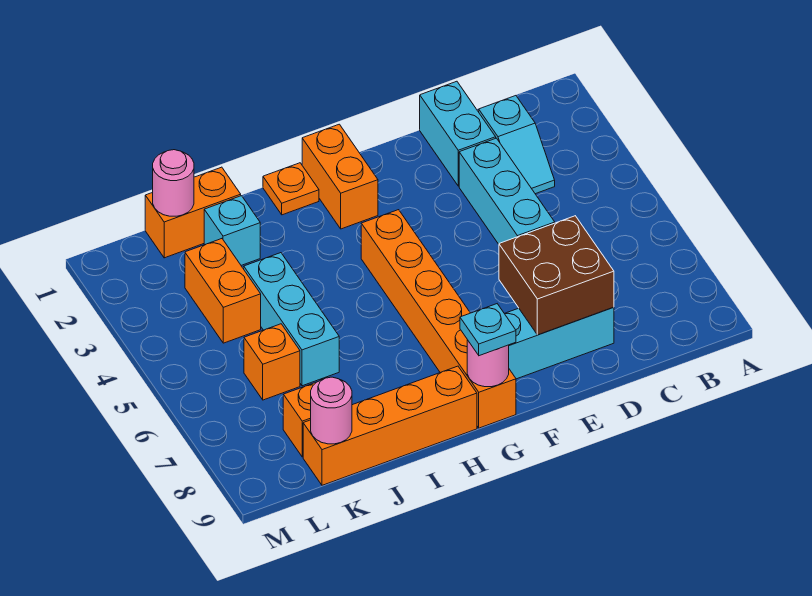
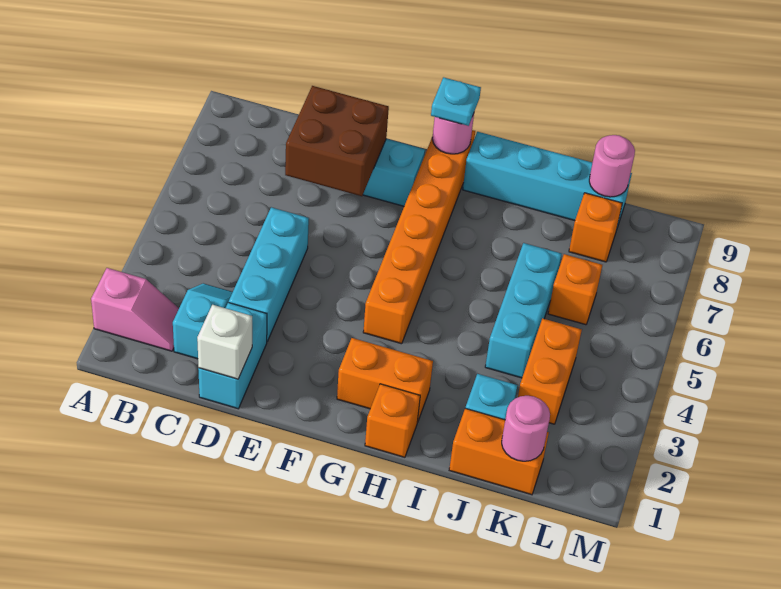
none -> pink slope A2:B2 level 1 top A
none -> white brick D1 level 2
orange brick G1:G2 level 1 -> orange brick G2:H2 level 1
orange plate H1 level 1 -> orange brick H1 level 1
orange brick H9:K9 level 1 -> cyan brick H9:K9 level 1

